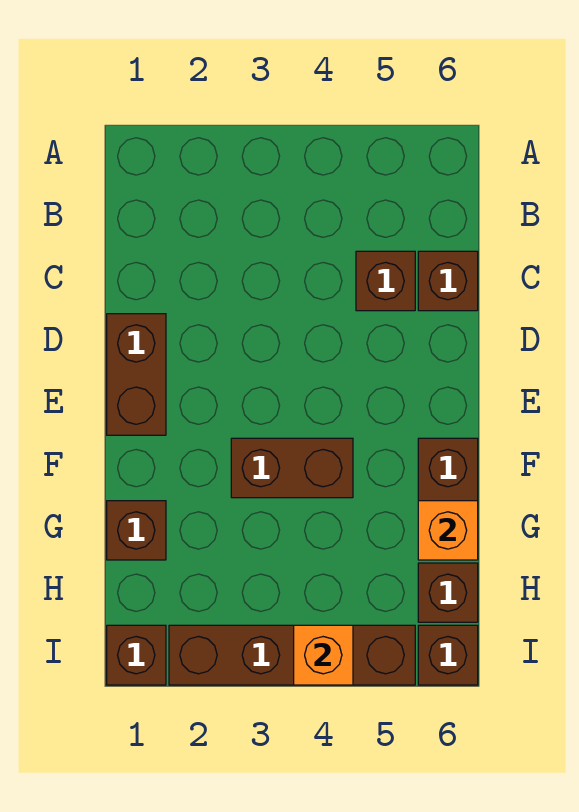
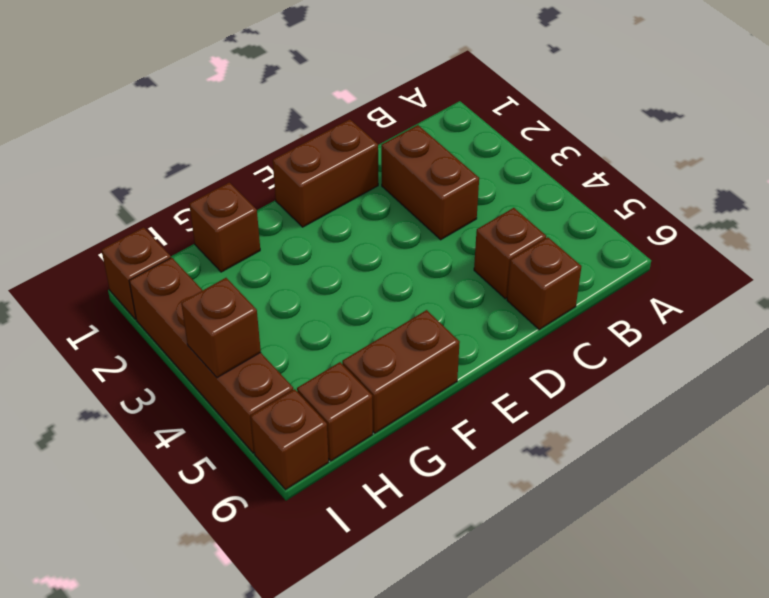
brown brick F3:F4 level 1 -> brown brick C2:C3 level 1
orange brick G6 level 2 -> none
orange brick I4 level 2 -> brown brick I4 level 2

